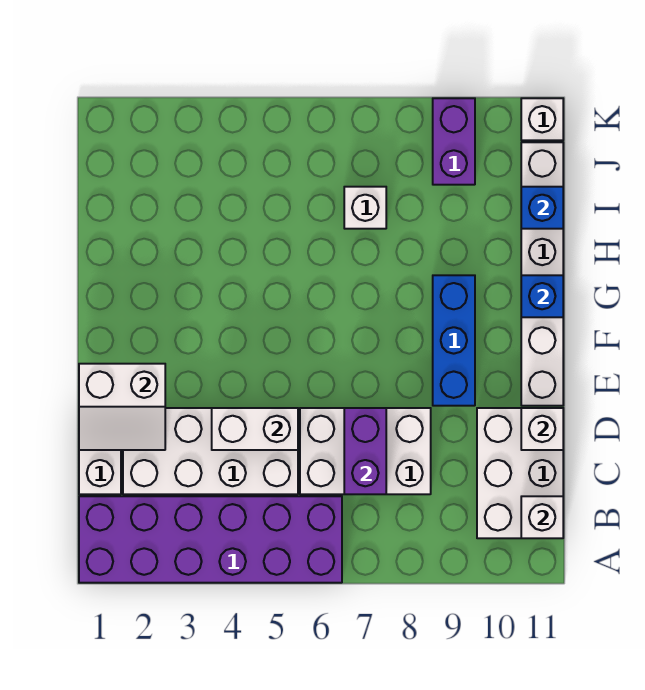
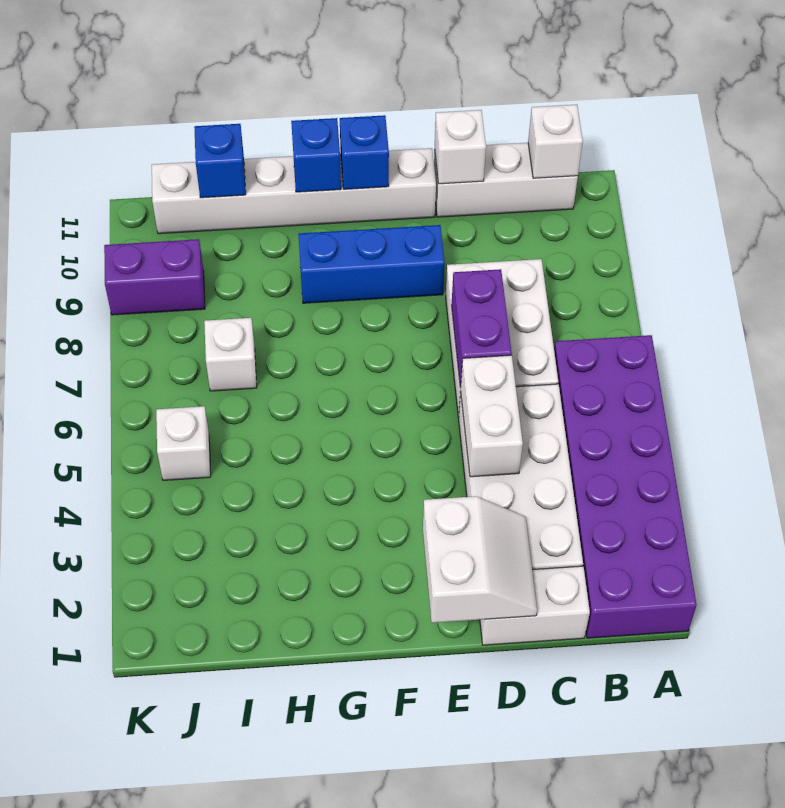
white brick B10:D11 level 1 -> white brick B11:D11 level 1
purple brick C7:D7 level 2 -> purple brick D6:D7 level 2
none -> blue brick F11 level 2
white brick K11 level 1 -> white brick J5 level 1

